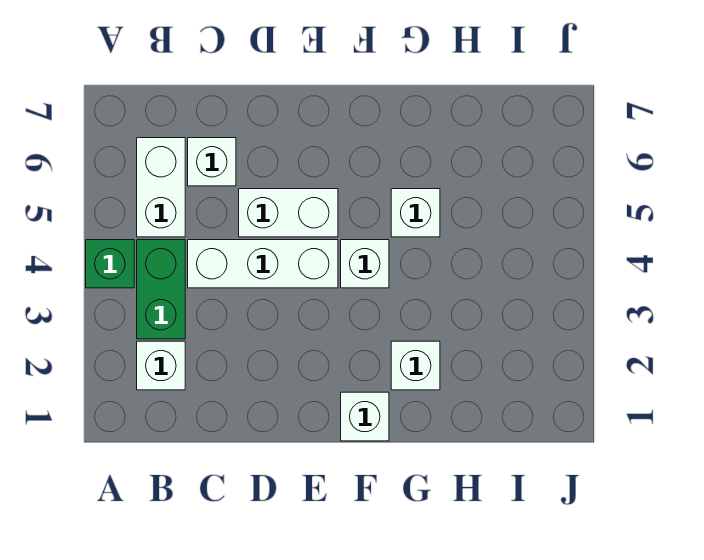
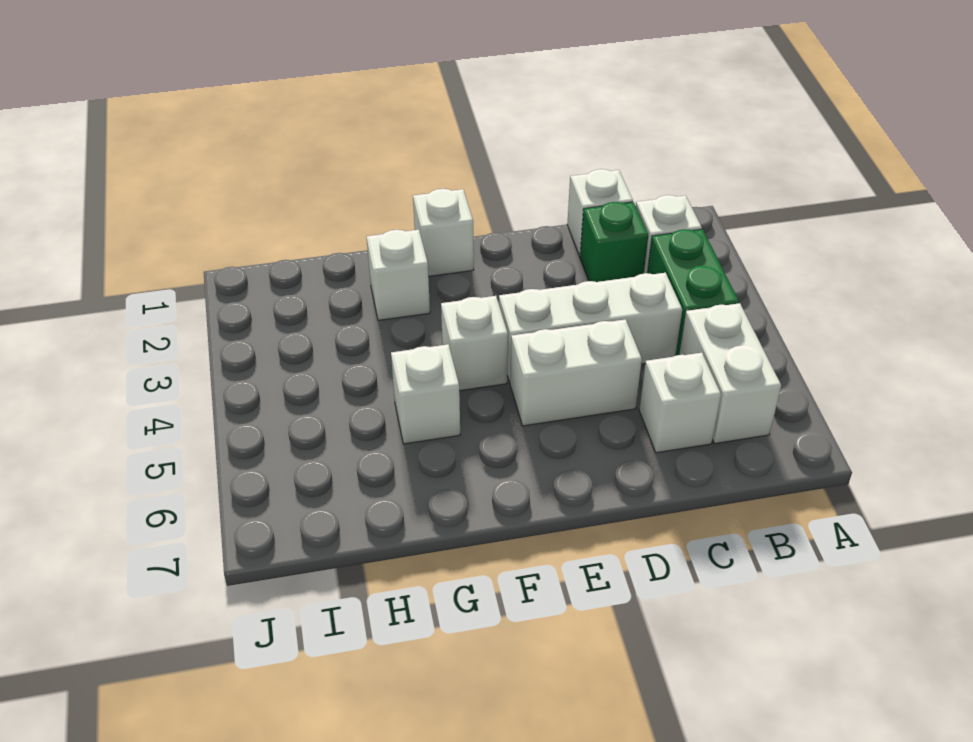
green brick A4 level 1 -> green brick C2 level 1
none -> white brick C1 level 1

